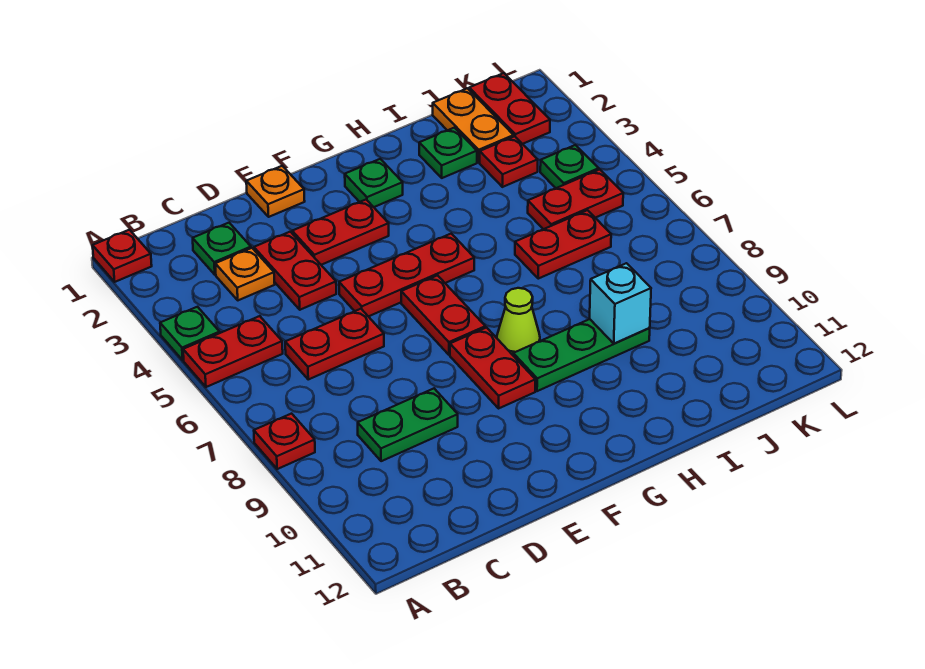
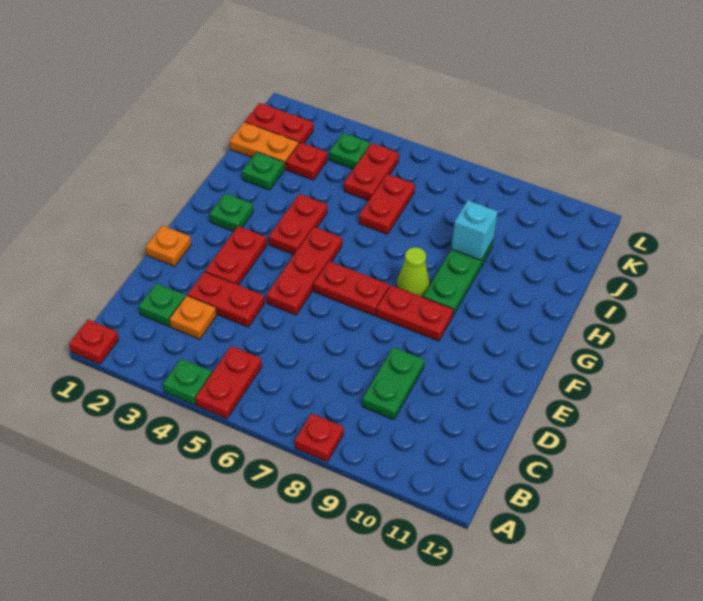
red plate C6:D6 level 1 -> red plate G4:H4 level 1

